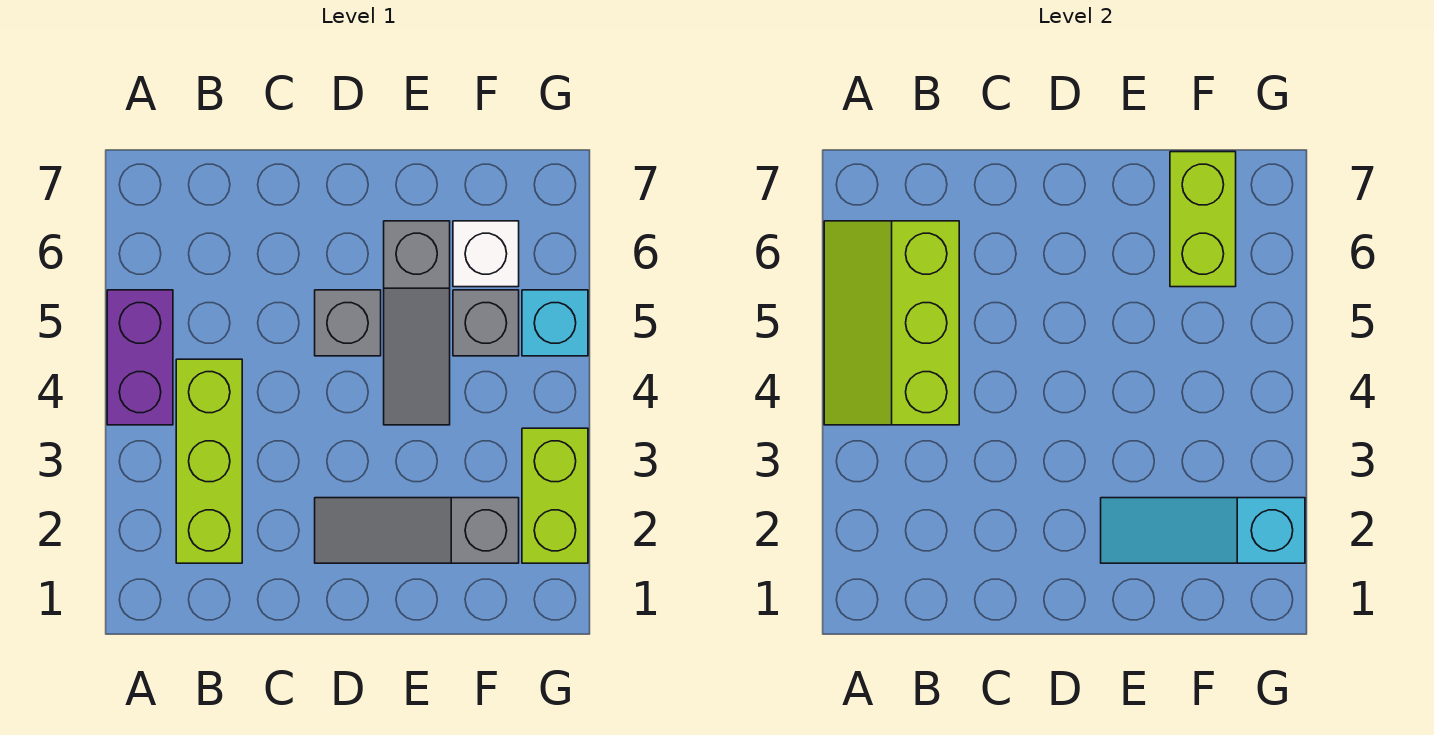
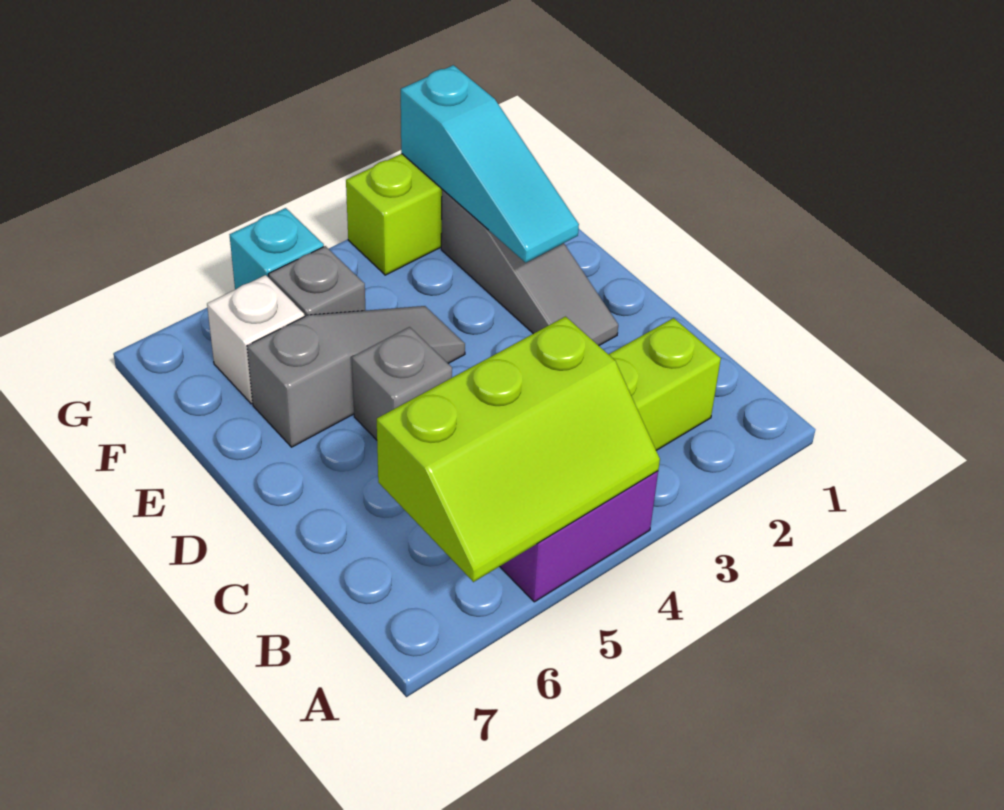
lime brick F6:F7 level 2 -> none

